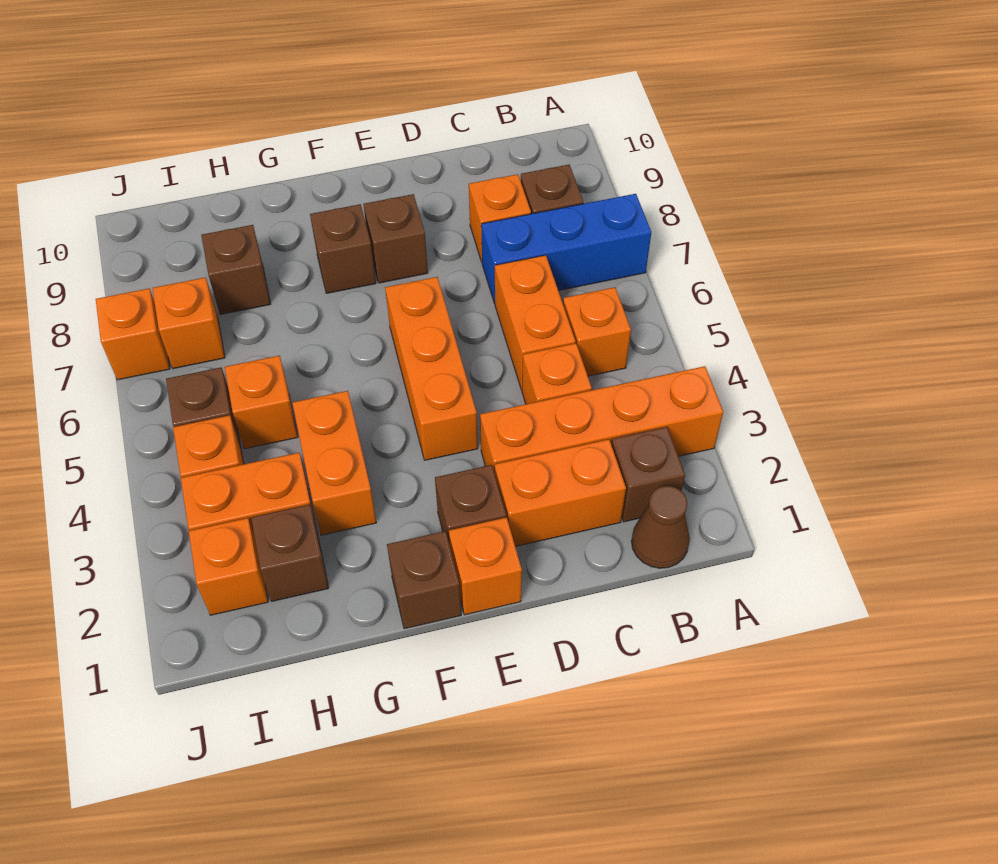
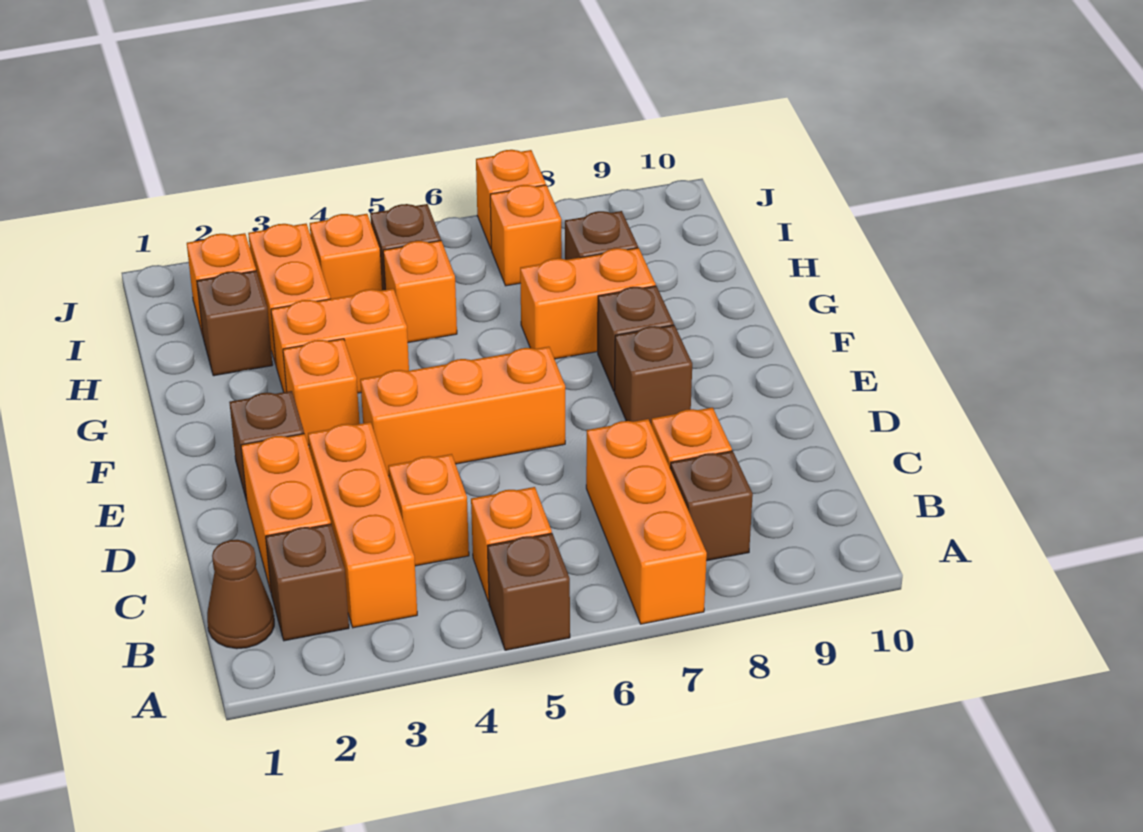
orange brick A3:D3 level 1 -> orange brick B3:D3 level 1
blue brick A7:C7 level 1 -> orange brick A7:C7 level 1
orange brick C5:C6 level 1 -> orange brick G7:G8 level 1
orange brick E1 level 1 -> orange brick F3 level 1
brown brick F1 level 1 -> brown brick A5 level 1

